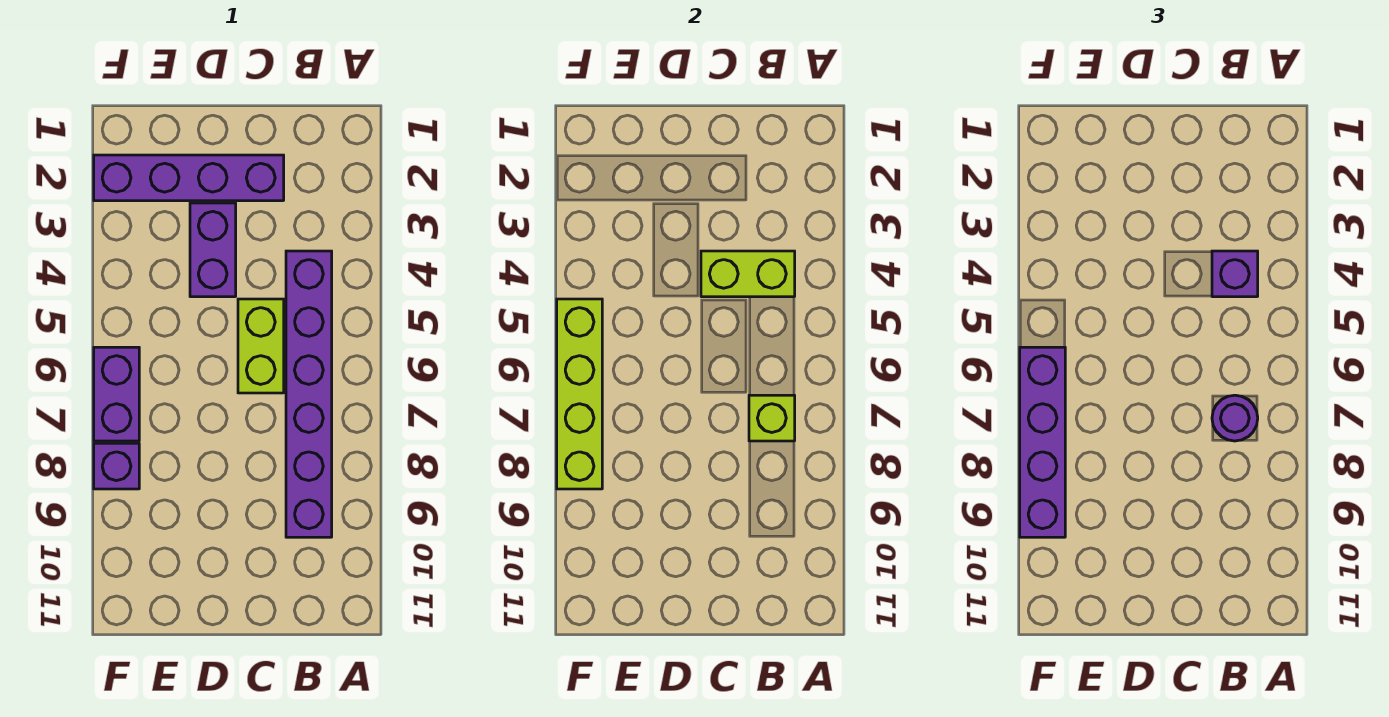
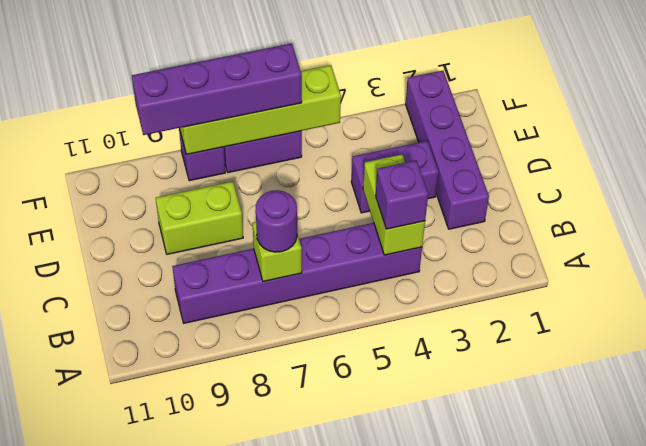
lime brick C5:C6 level 1 -> lime brick D8:D9 level 1

